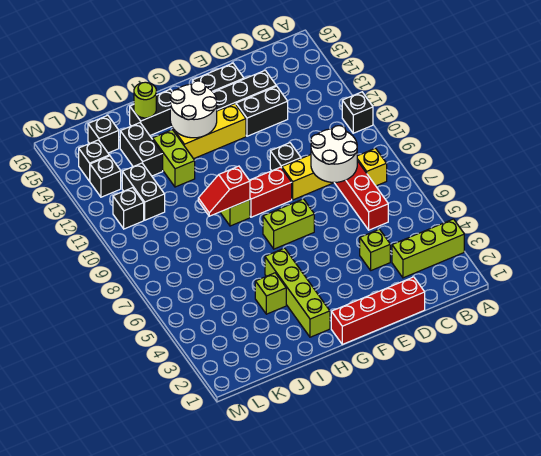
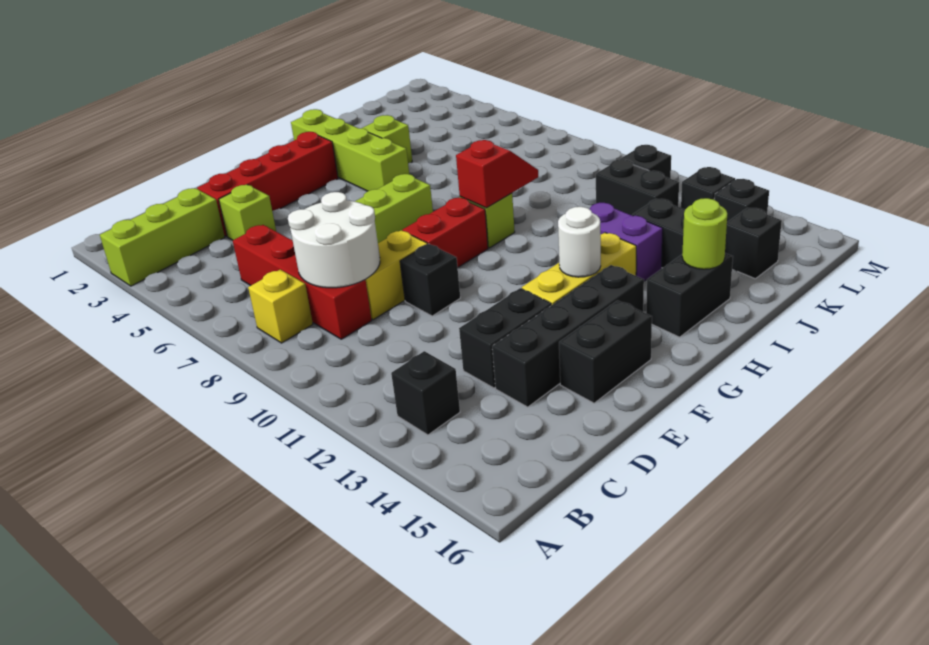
black brick A11 level 1 -> black brick B13 level 1
red brick D1:G1 level 1 -> red brick D3:G3 level 1
white round brick G13:H14 level 2 -> white round brick G13 level 2
lime brick I12:I13 level 1 -> purple brick I12:I13 level 1

